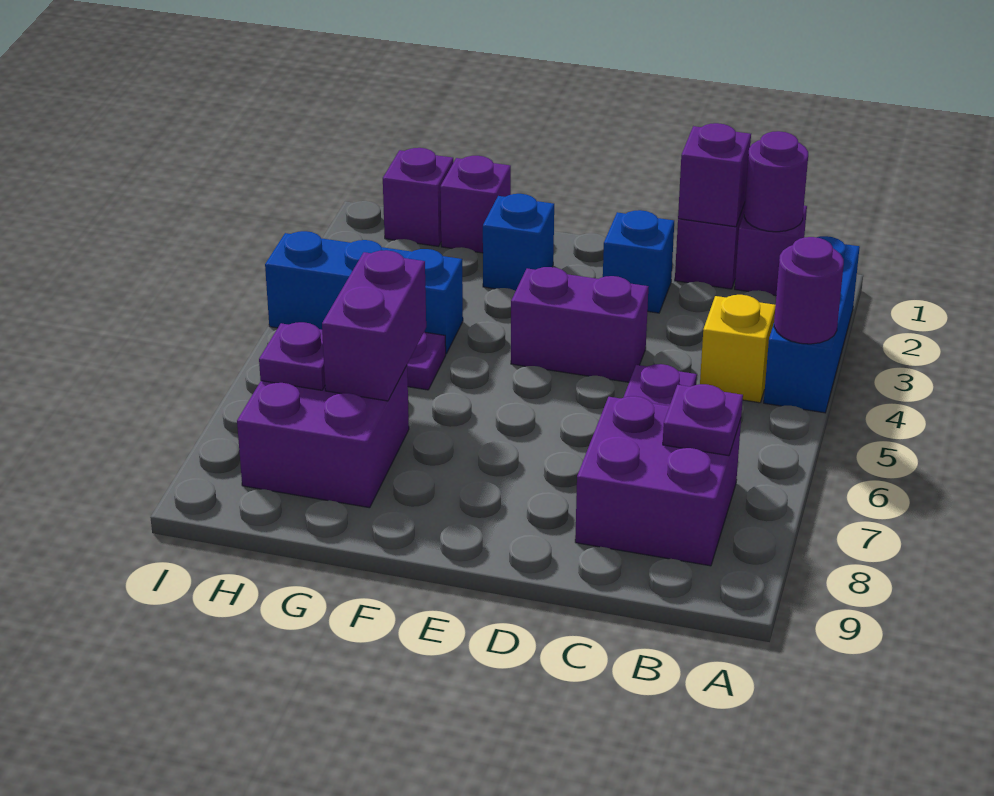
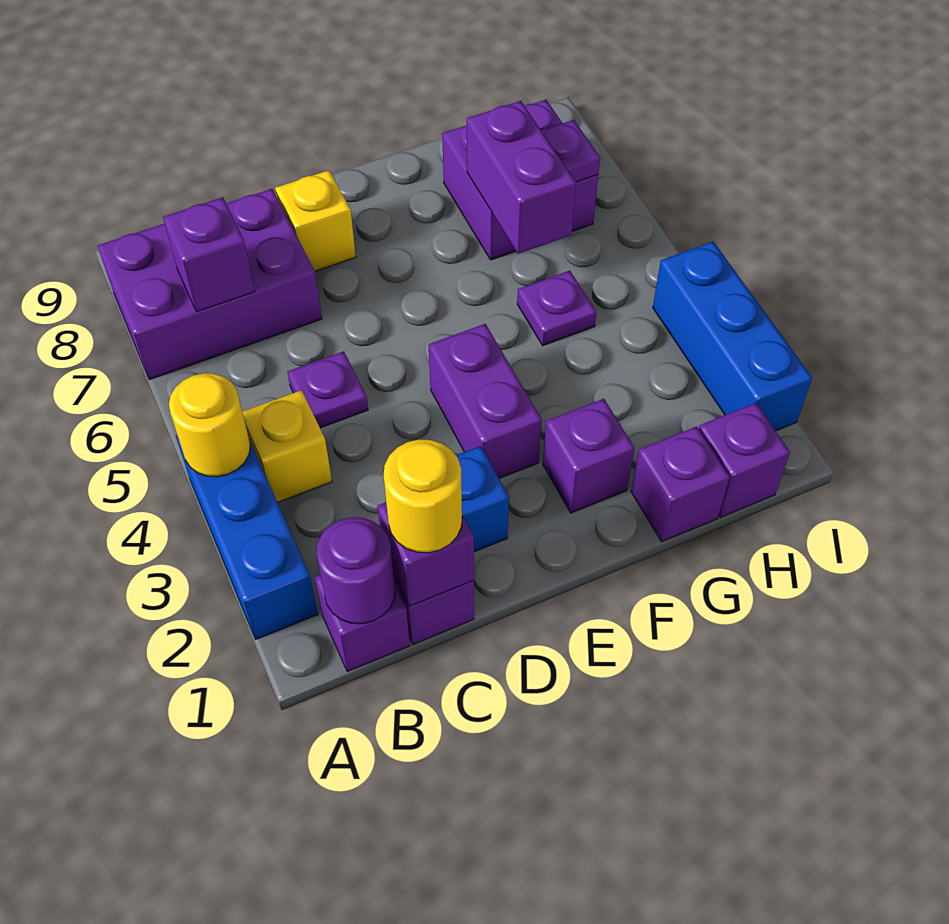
purple round brick A4 level 2 -> yellow round brick A4 level 2
purple brick B7:C8 level 1 -> purple brick A7:C8 level 1
purple plate B7 level 2 -> purple brick B7 level 2
none -> yellow round brick C1 level 3
purple brick D4:E4 level 1 -> purple brick E3:E4 level 1
none -> yellow brick D8 level 1
blue brick F2 level 1 -> purple brick F2 level 1
blue brick G4:I4 level 1 -> blue brick I2:I4 level 1

